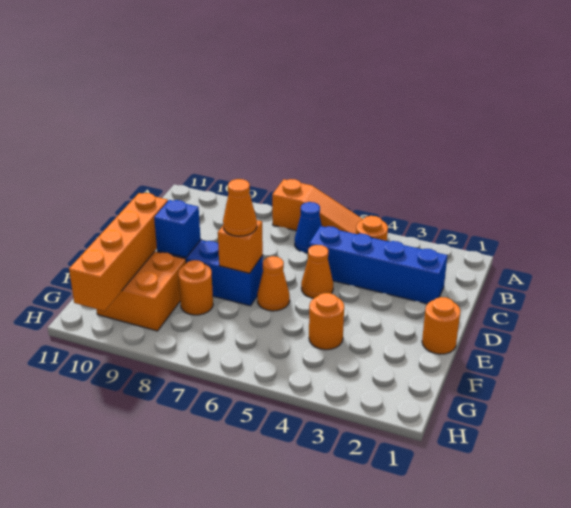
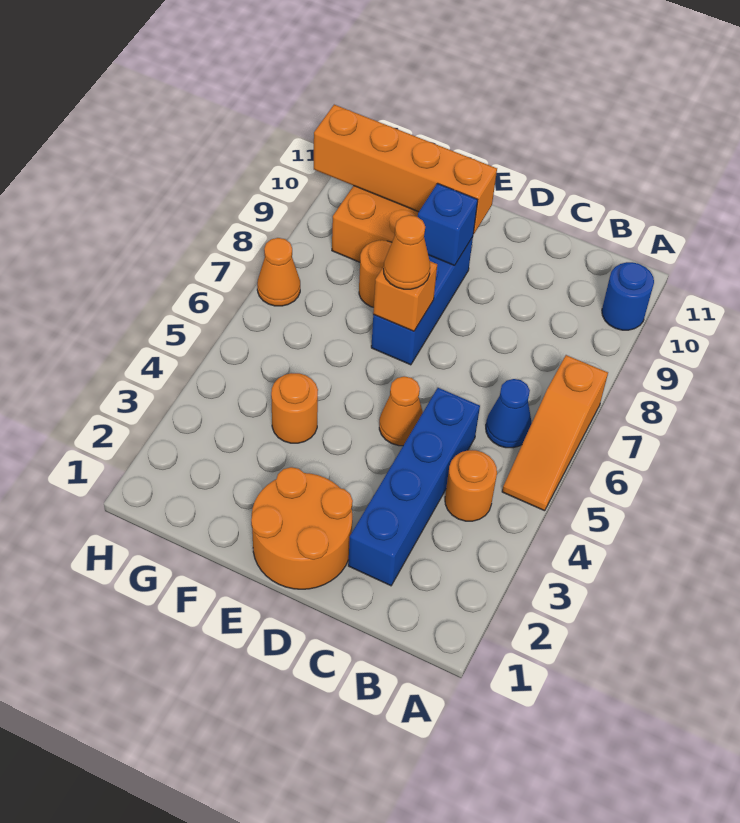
none -> blue round brick A10 level 1
orange round brick E1 level 1 -> orange round brick D1:E2 level 1
orange cone E6 level 1 -> orange cone H7 level 1

